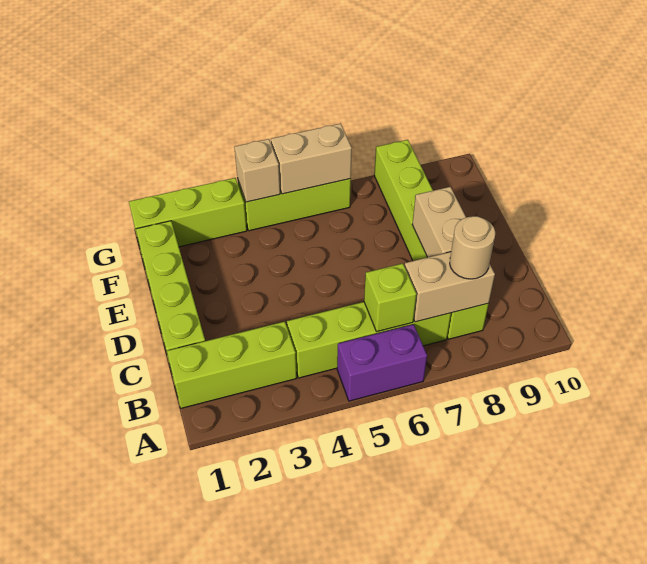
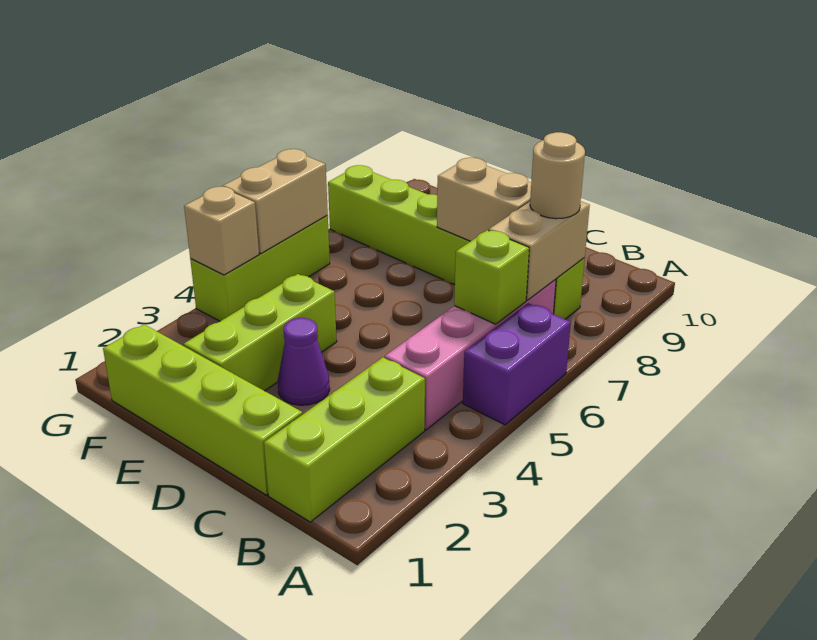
lime brick B4:B7 level 1 -> pink brick B4:B7 level 1
none -> purple cone D3 level 1
lime brick G1:G3 level 1 -> lime brick E2:E4 level 1

